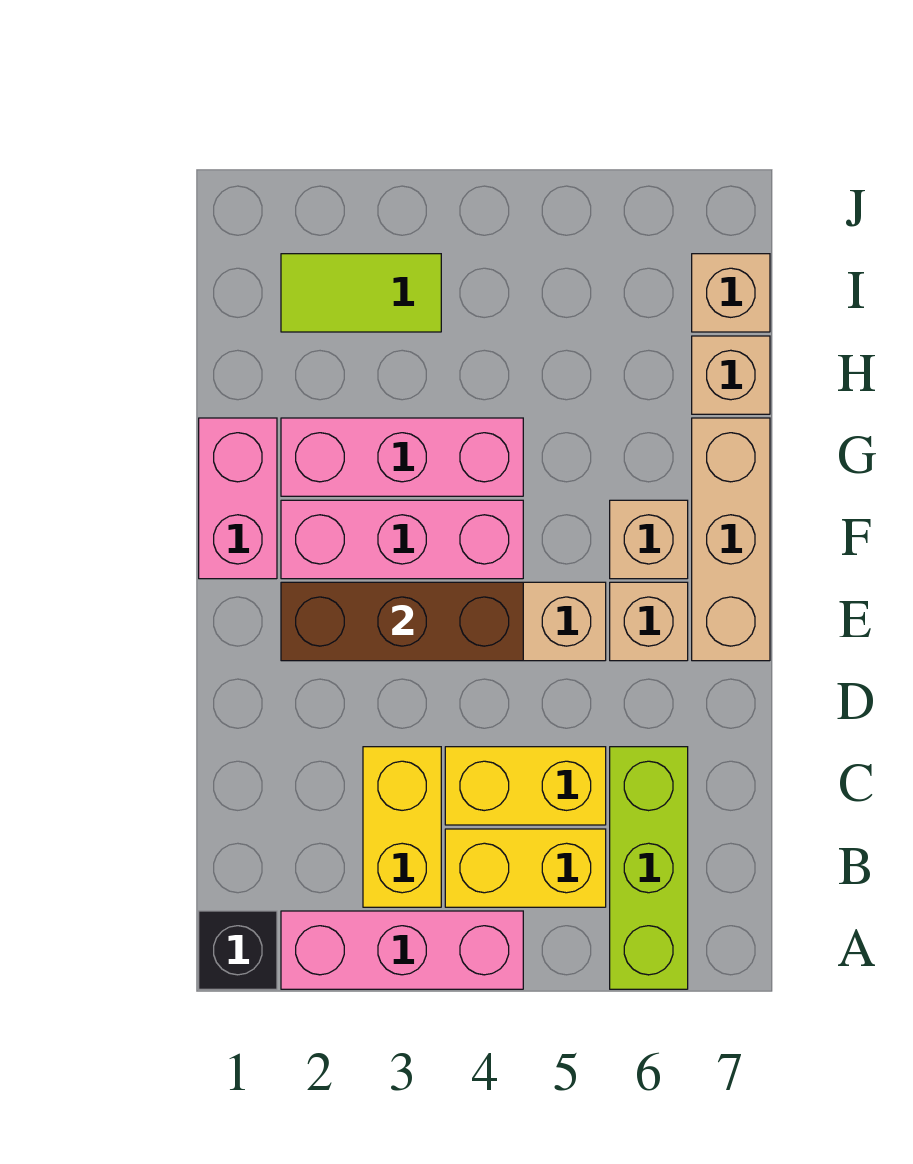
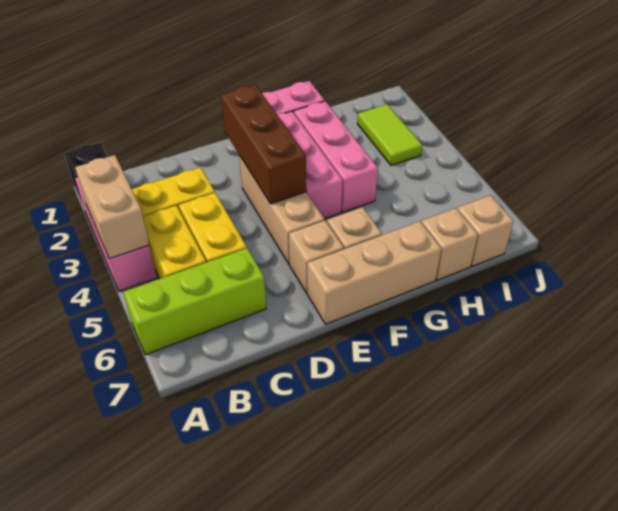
none -> tan brick A3:A4 level 2

